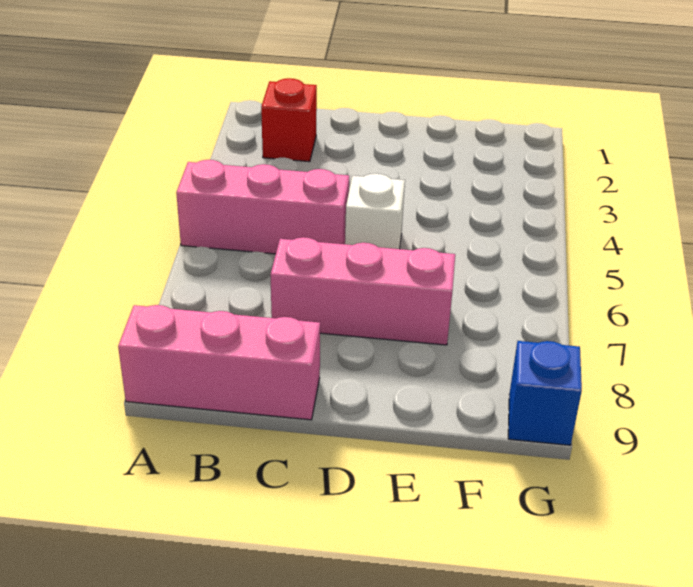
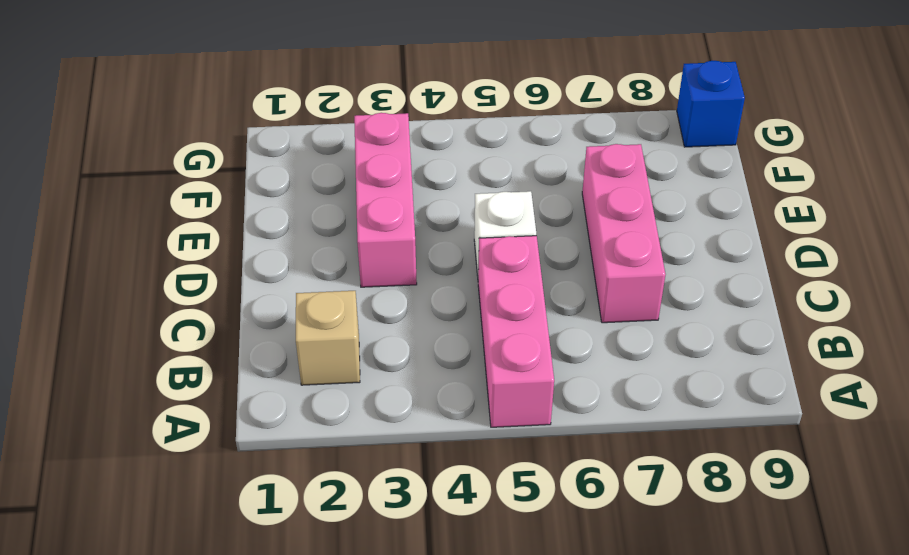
pink brick A9:C9 level 1 -> pink brick D3:F3 level 1
red brick B2 level 1 -> tan brick B2 level 1

